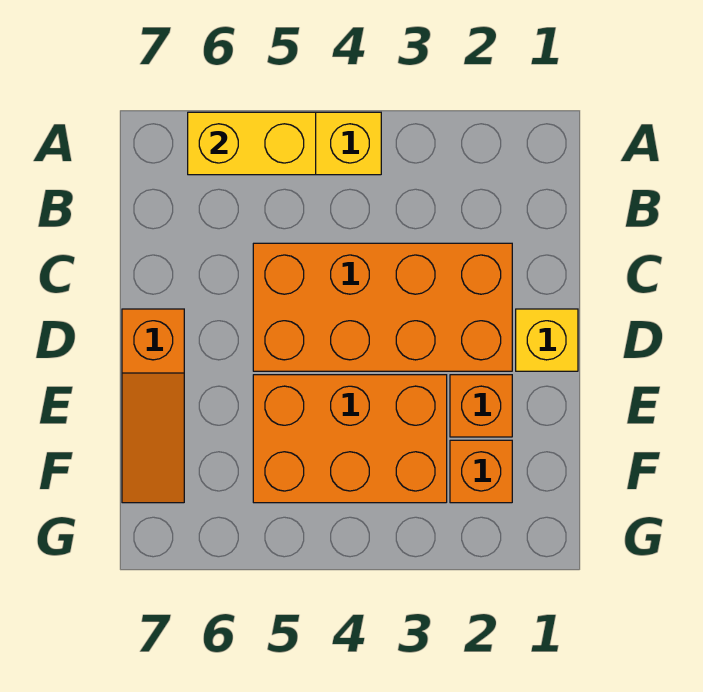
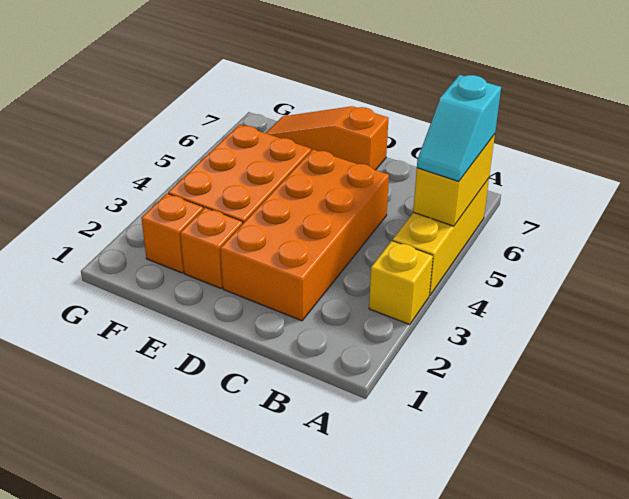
none -> cyan slope A5:A6 level 3 top 6
yellow brick D1 level 1 -> yellow brick A3 level 1

